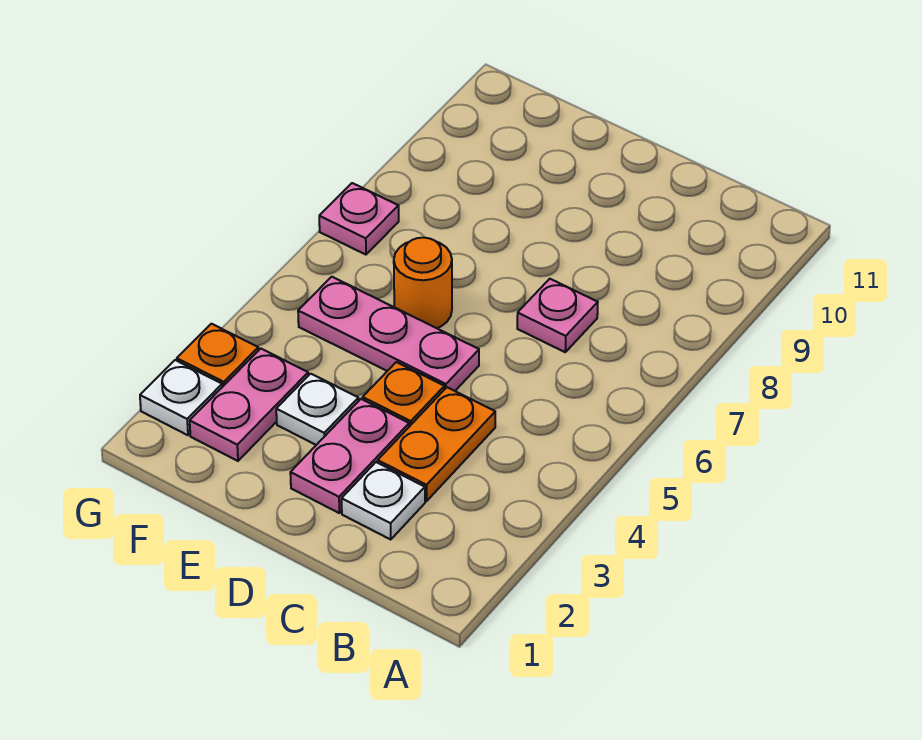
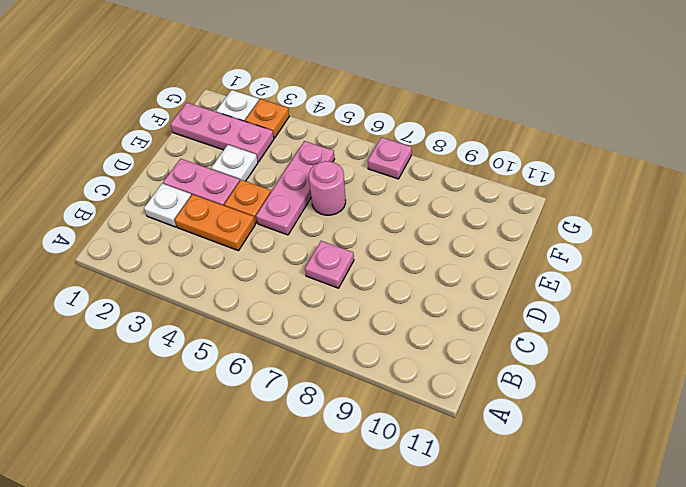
orange round brick E6 level 1 -> pink round brick E6 level 1
pink plate F2:F3 level 1 -> pink plate F1:F3 level 1

